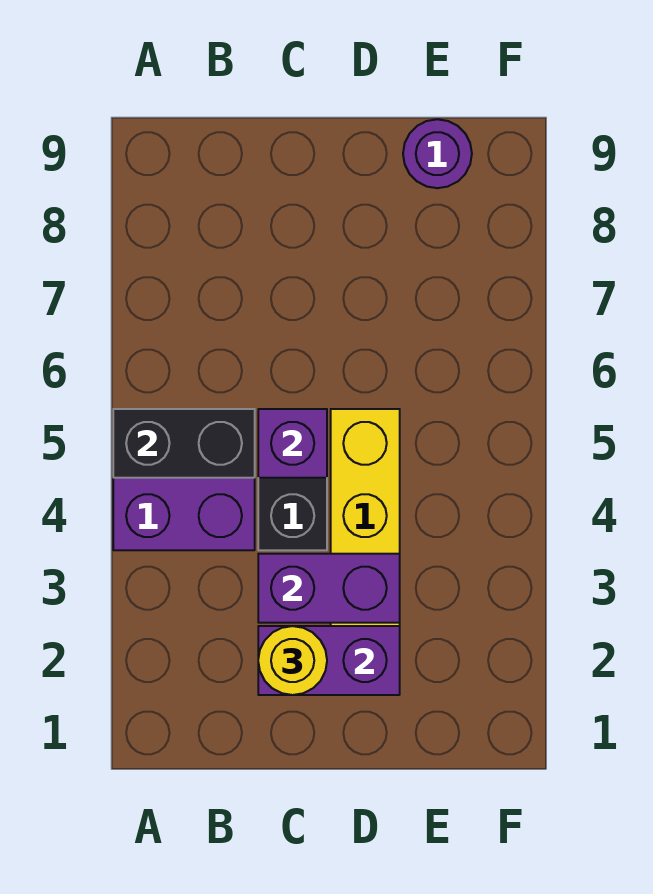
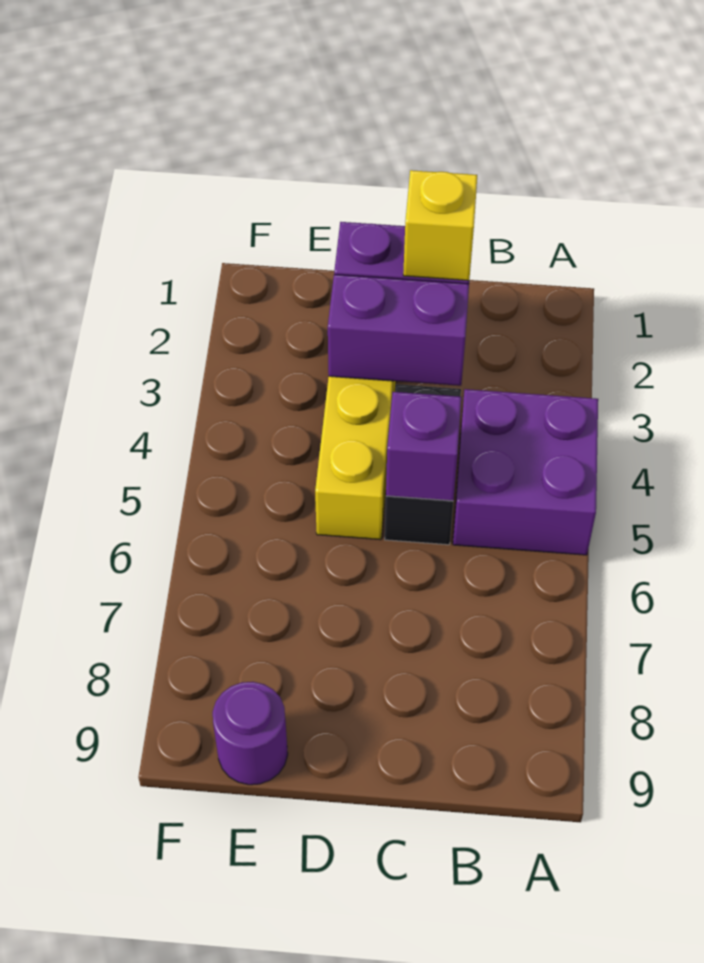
black brick A5:B5 level 2 -> none
yellow round brick C2 level 3 -> yellow brick C2 level 3

